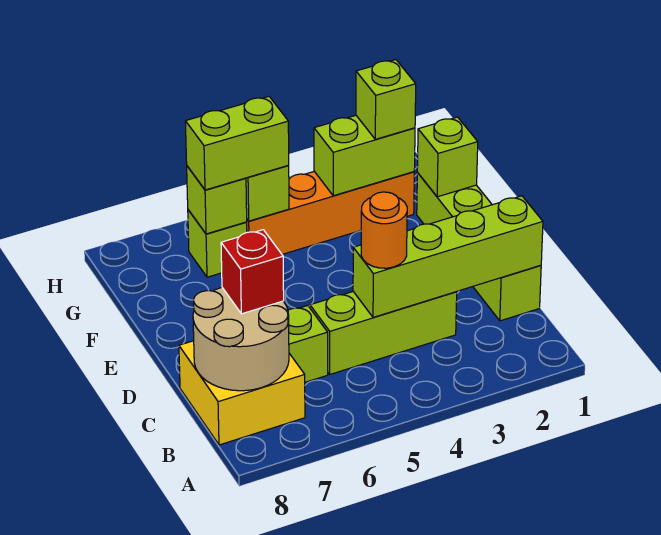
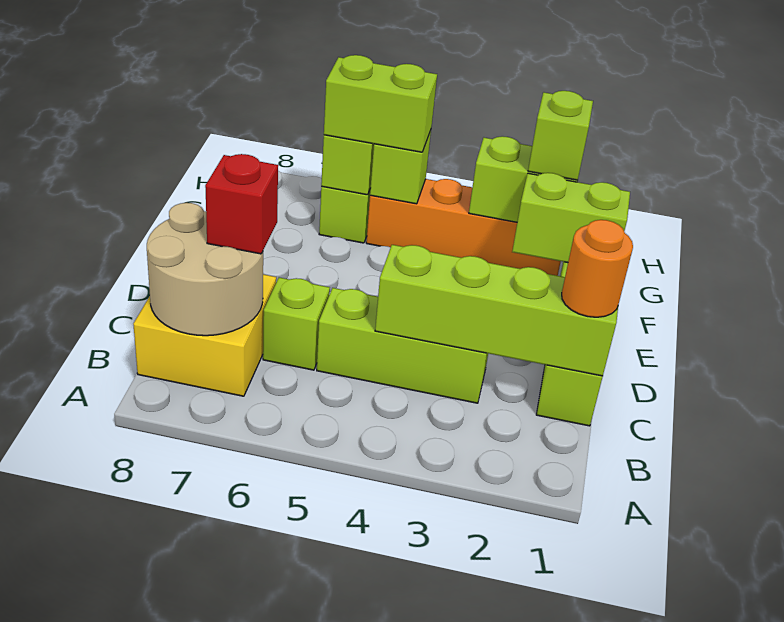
orange round brick C4 level 3 -> orange round brick C1 level 3
lime brick F1 level 2 -> lime brick F1:F2 level 2

